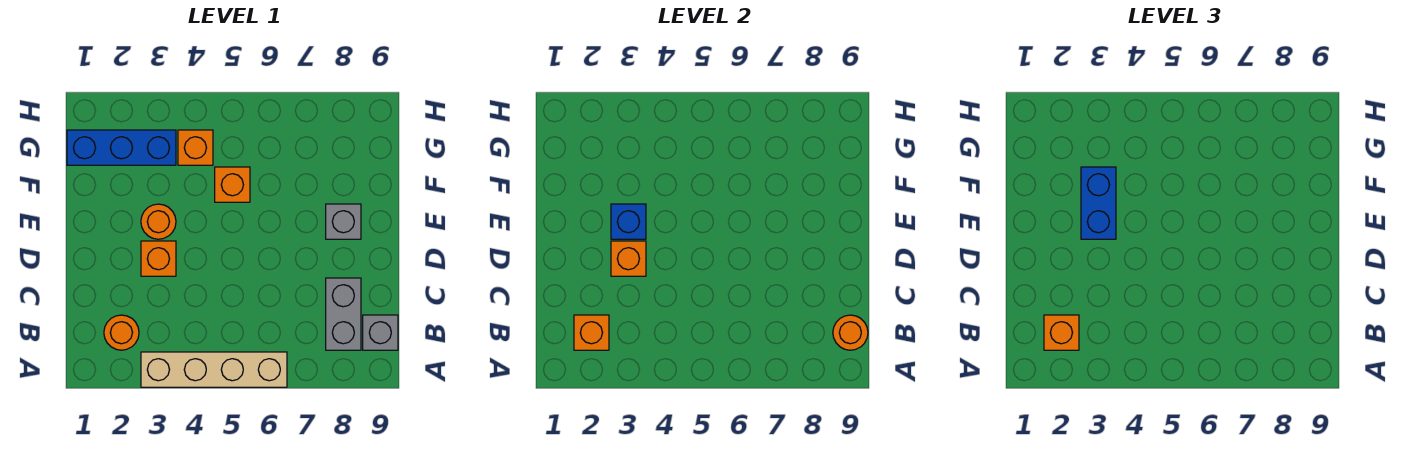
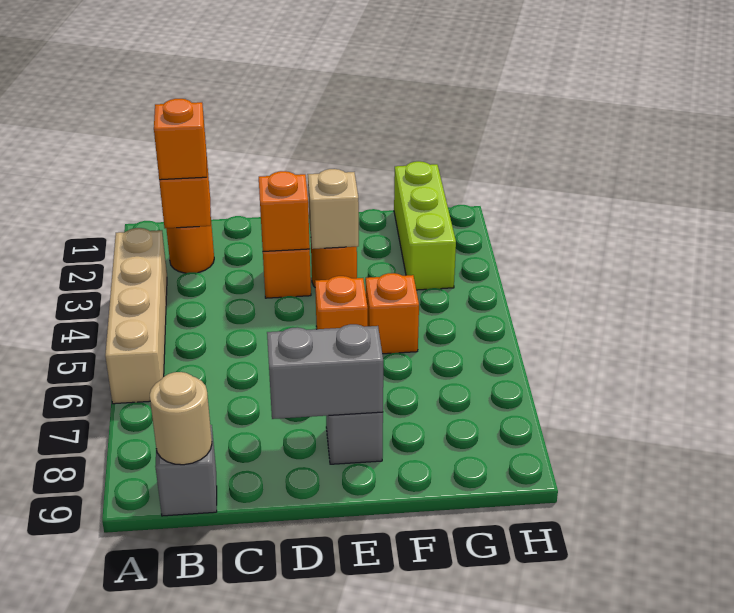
grey brick B8:C8 level 1 -> grey brick D8:E8 level 2
orange round brick B9 level 2 -> tan round brick B9 level 2
blue brick E3 level 2 -> tan brick E3 level 2
blue brick E3:F3 level 3 -> none
blue brick G1:G3 level 1 -> lime brick G1:G3 level 1
orange brick G4 level 1 -> orange brick E5 level 1

